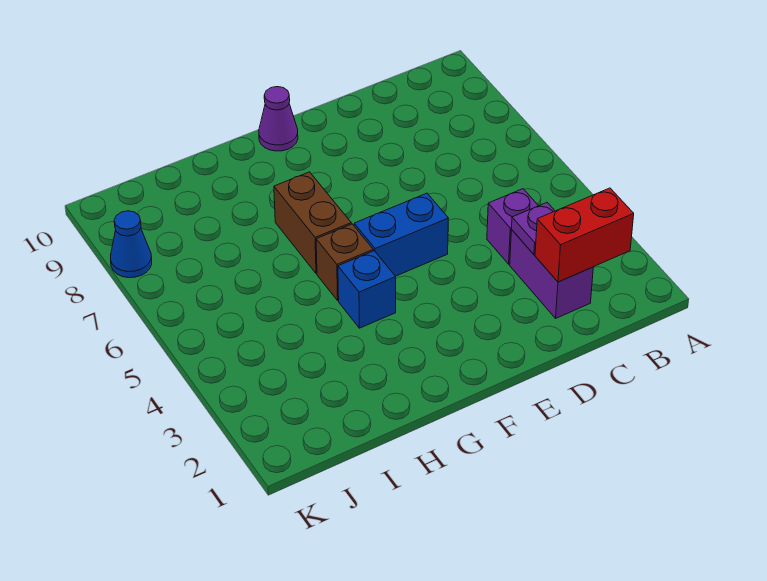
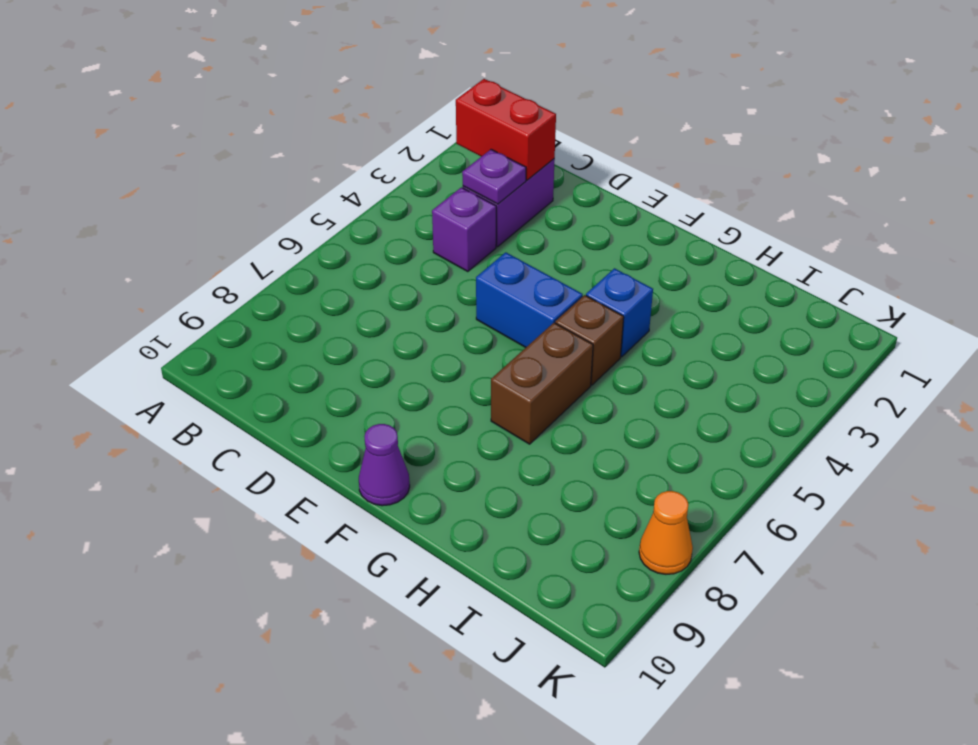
blue cone K8 level 1 -> orange cone K8 level 1

